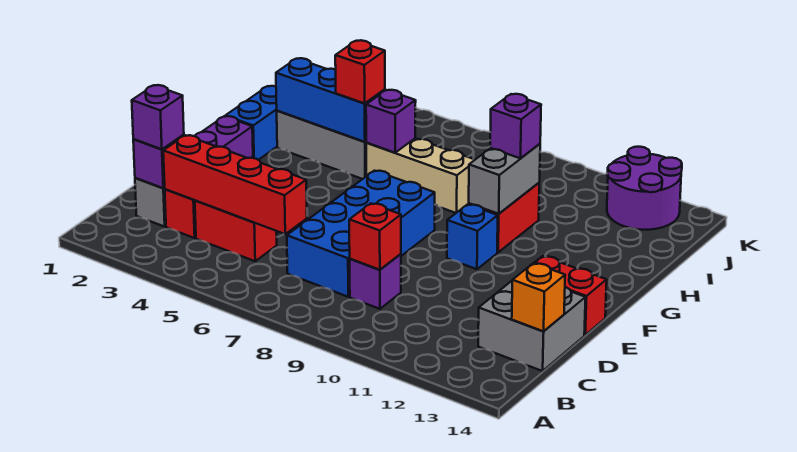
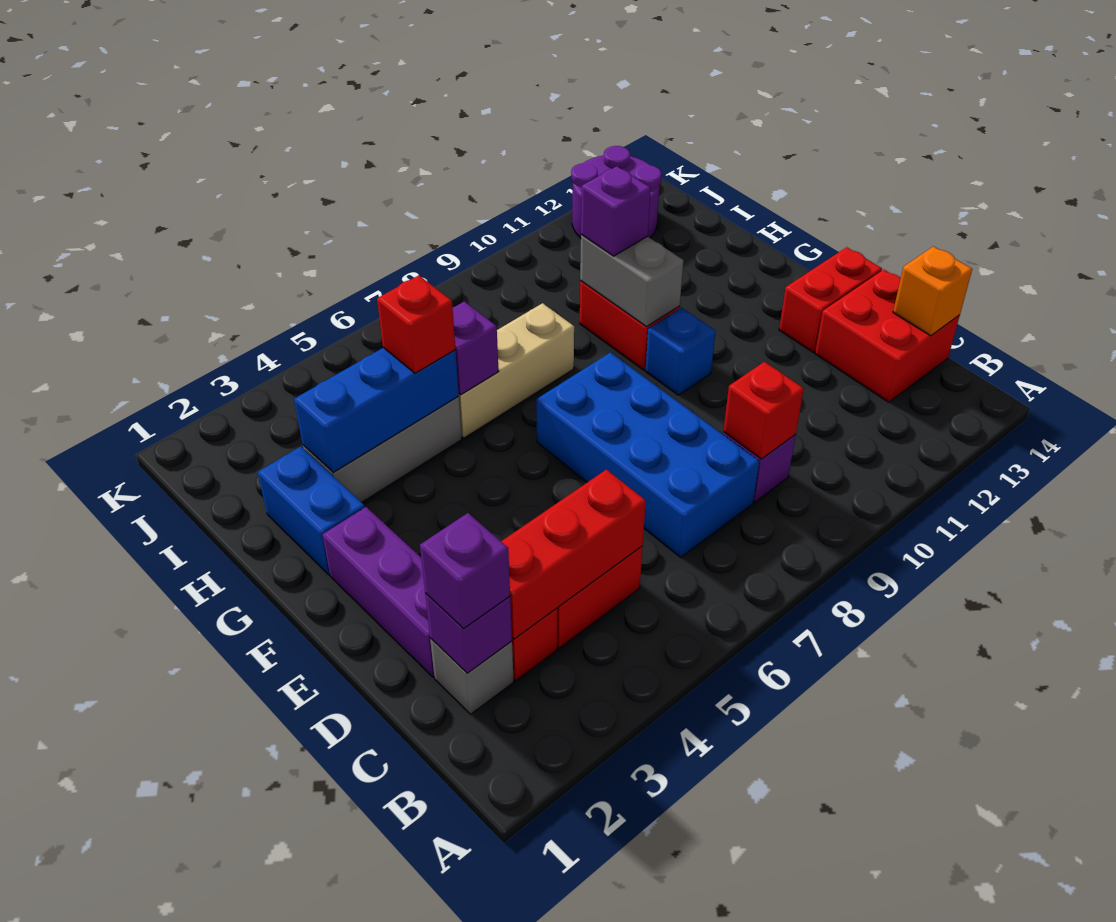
red brick C3:C6 level 2 -> red brick C3:C5 level 2
grey brick C13:D14 level 1 -> red brick C13:D14 level 1

